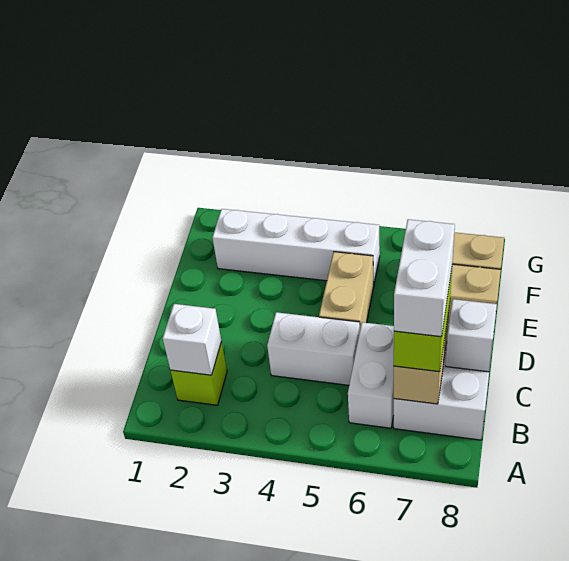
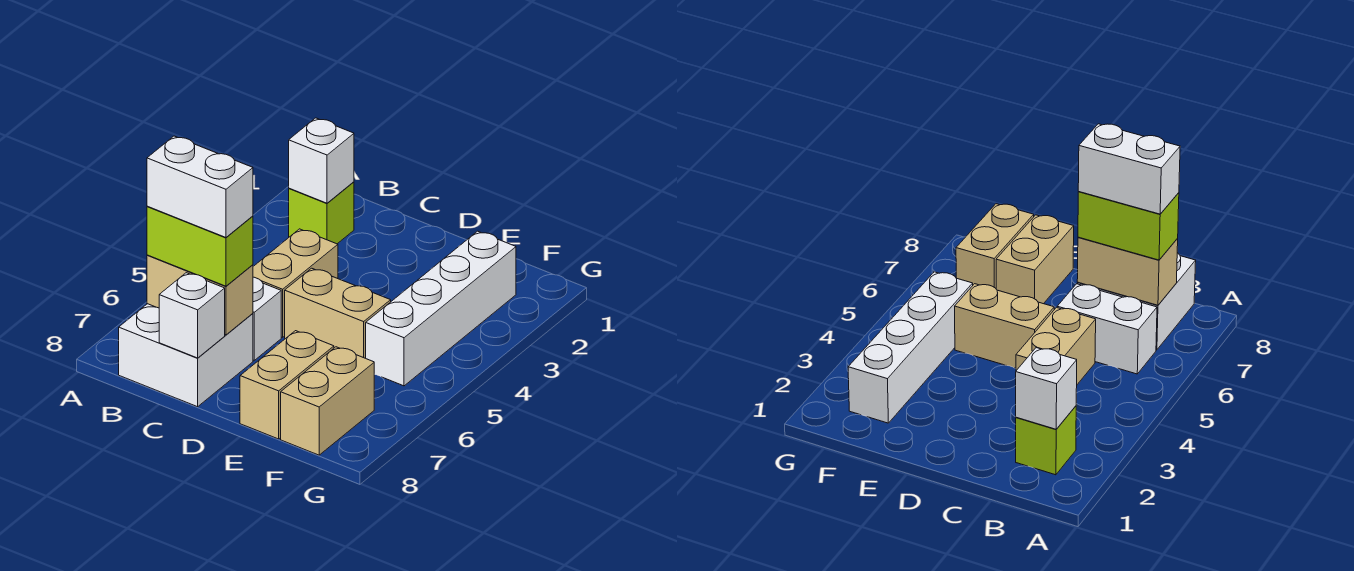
white brick C4:C5 level 1 -> tan brick C4:C5 level 1

